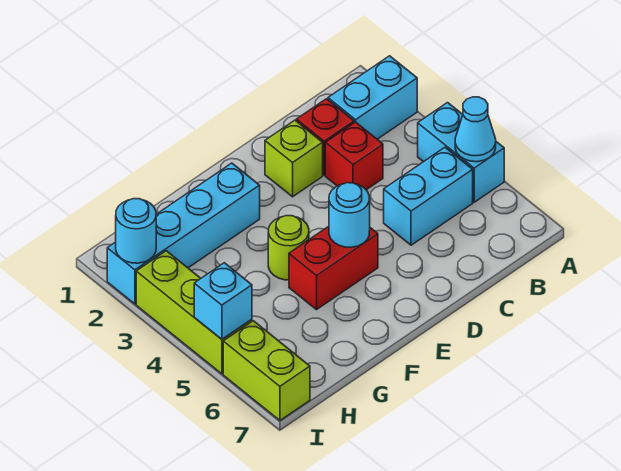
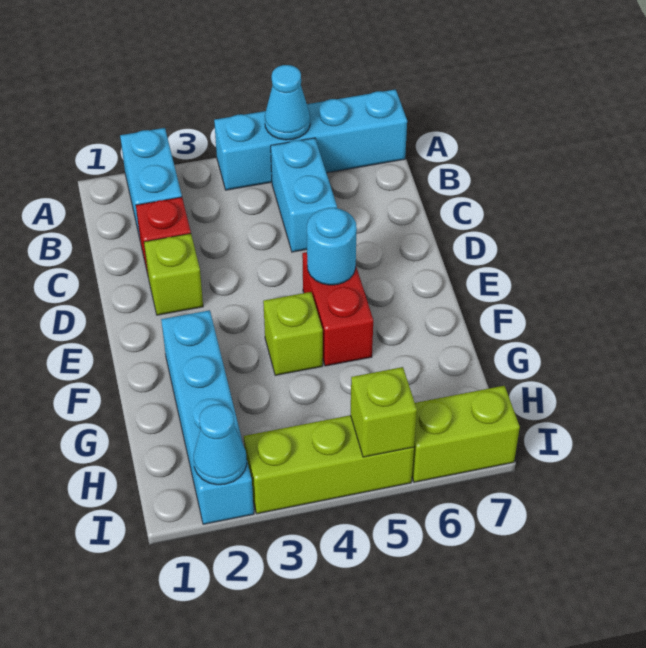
cyan brick A4:A5 level 1 -> cyan brick A4:A7 level 1
red brick C3 level 1 -> none
lime round brick F4 level 1 -> lime brick F4 level 1
cyan round brick I2 level 2 -> cyan cone I2 level 2
cyan brick I5 level 2 -> lime brick I5 level 2

